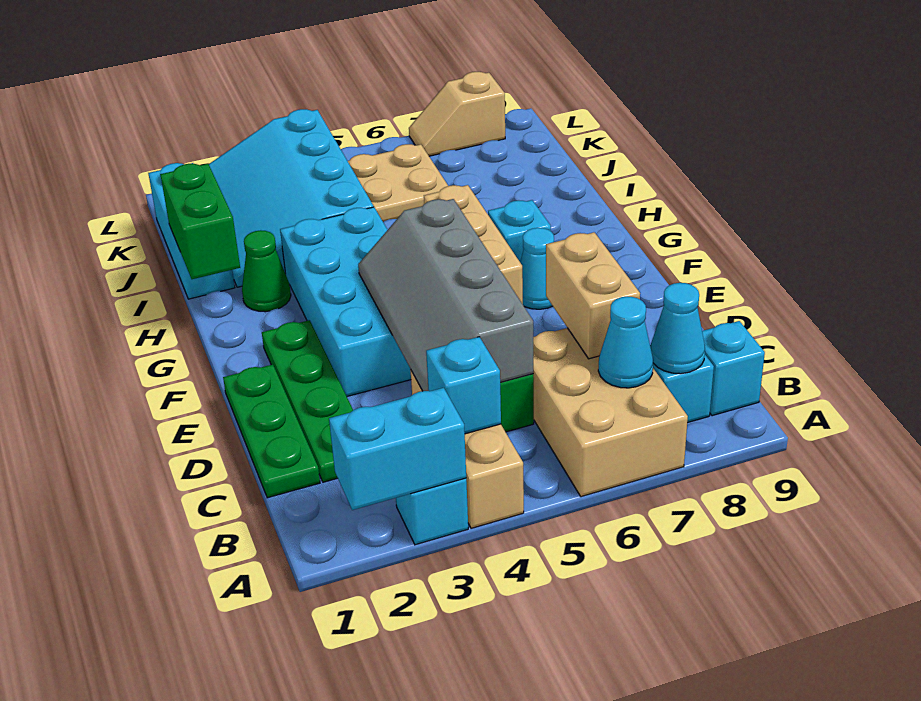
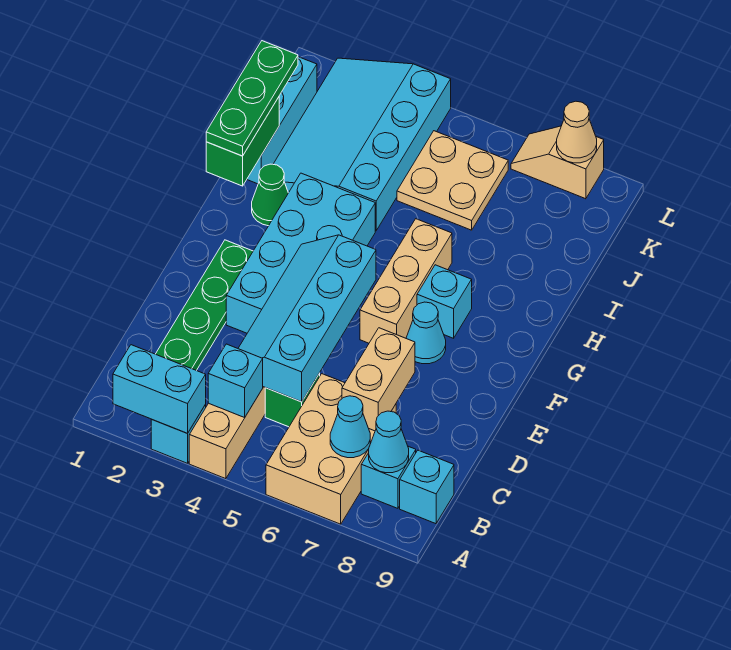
green plate C1:E1 level 1 -> green plate H1:J1 level 3
grey slope C4:F5 level 2 top 5 -> cyan slope C4:F5 level 2 top 5
none -> tan cone L8 level 2

